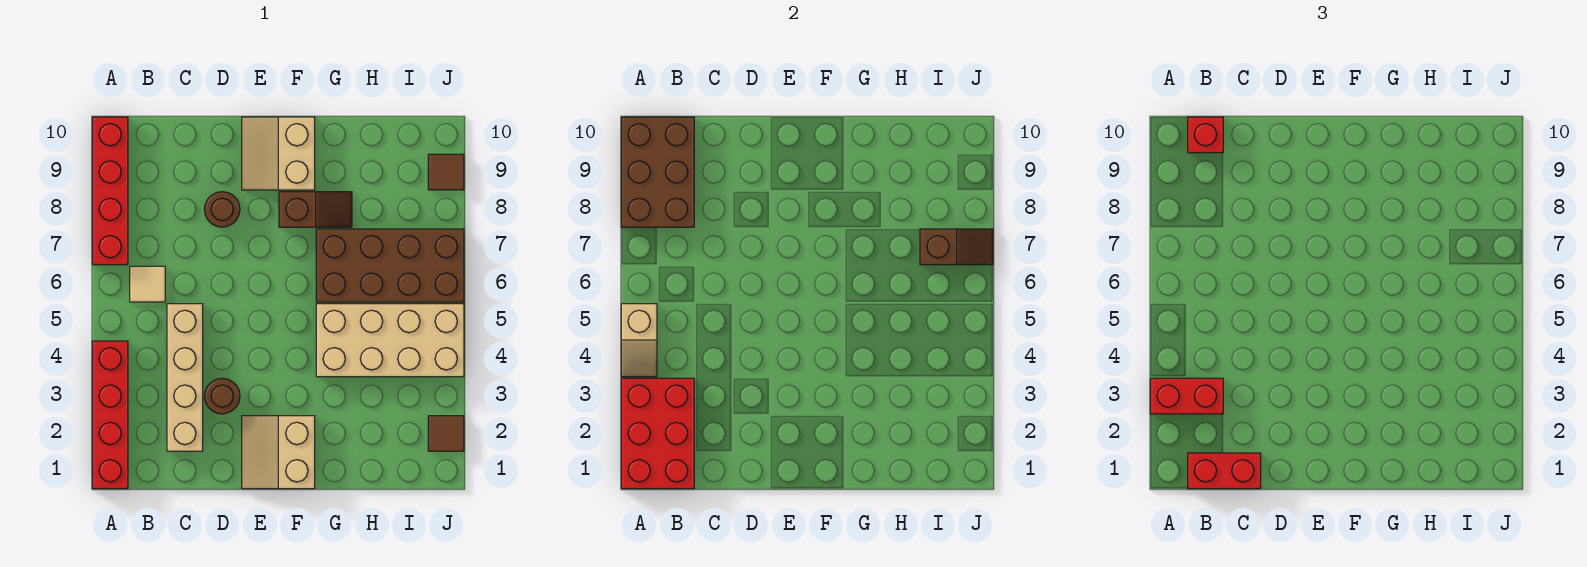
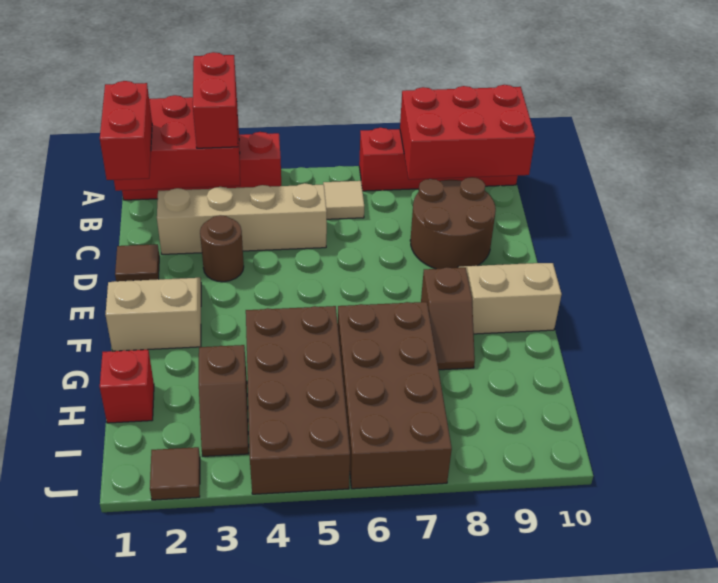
tan slope A4:A5 level 2 top 5 -> none
brown brick A8:B10 level 2 -> red brick A8:B10 level 2
red brick B10 level 3 -> red brick H1 level 1
brown round brick D8 level 1 -> brown round brick C8:D9 level 1
tan brick G4:J5 level 1 -> brown brick G4:J5 level 1
brown slope I7:J7 level 2 top I -> brown slope H3:I3 level 1 top H
brown tile J9 level 1 -> brown tile D1 level 1

